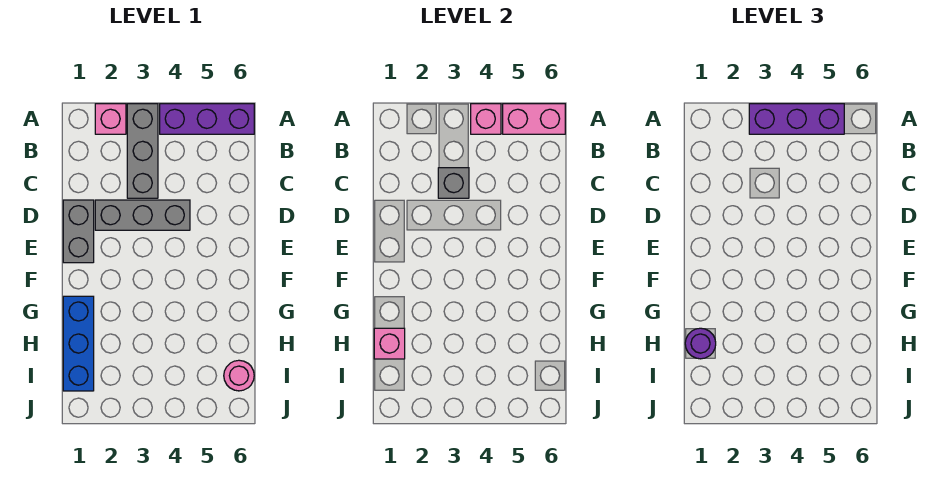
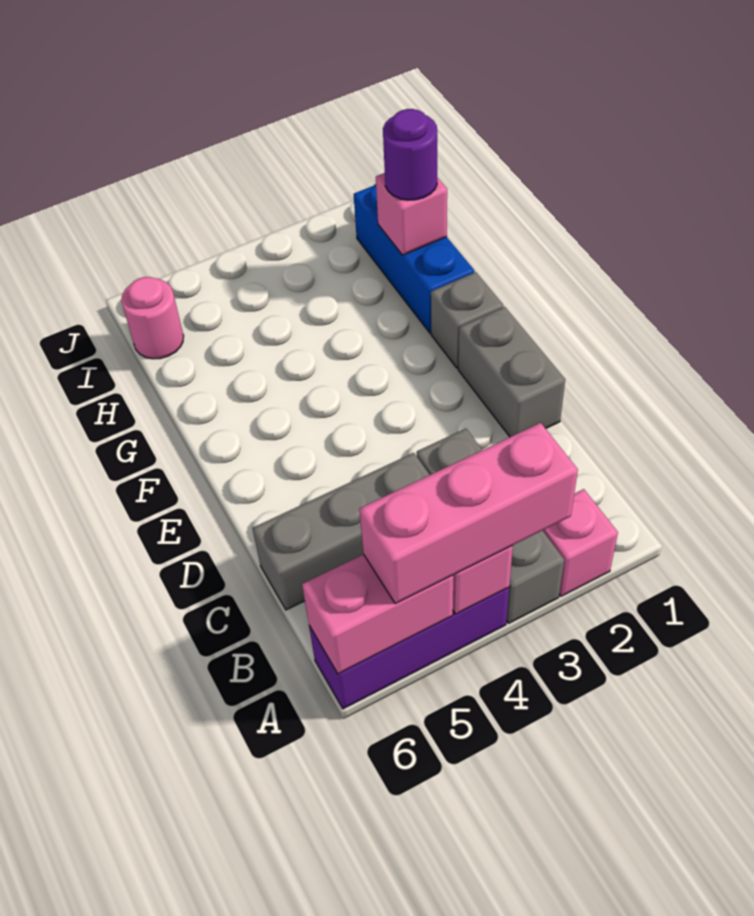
purple brick A3:A5 level 3 -> pink brick A3:A5 level 3
grey brick C3 level 2 -> grey brick F1 level 1
grey brick D2:D4 level 1 -> grey brick C4:C6 level 1

